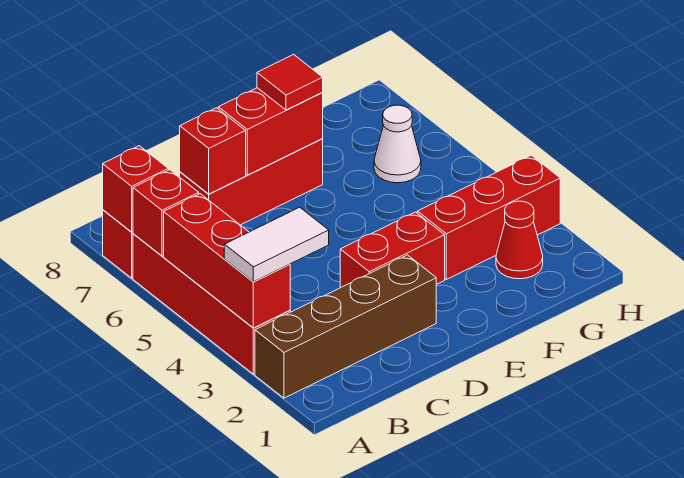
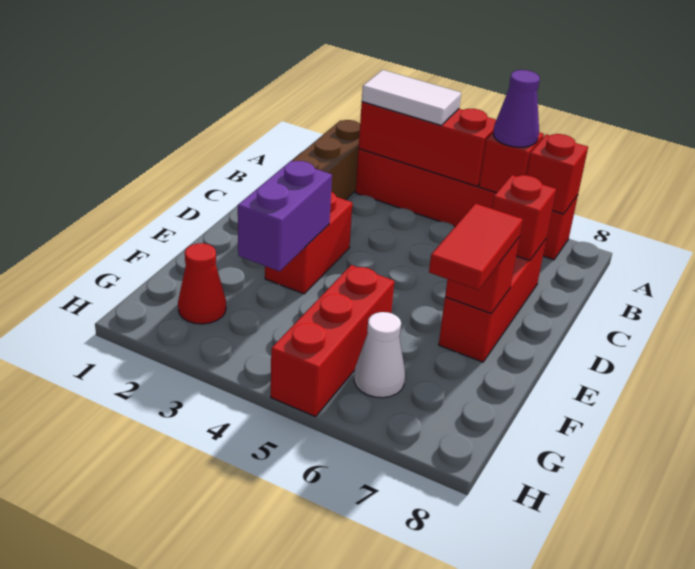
white tile A3:B3 level 3 -> white tile A3:A4 level 3
none -> purple cone A6 level 3
red brick D7:E7 level 2 -> red brick E7 level 2
none -> purple brick E3:F3 level 2
red tile E7 level 3 -> red tile E7:F7 level 3
red brick F3:H3 level 1 -> red brick F5:H5 level 1

